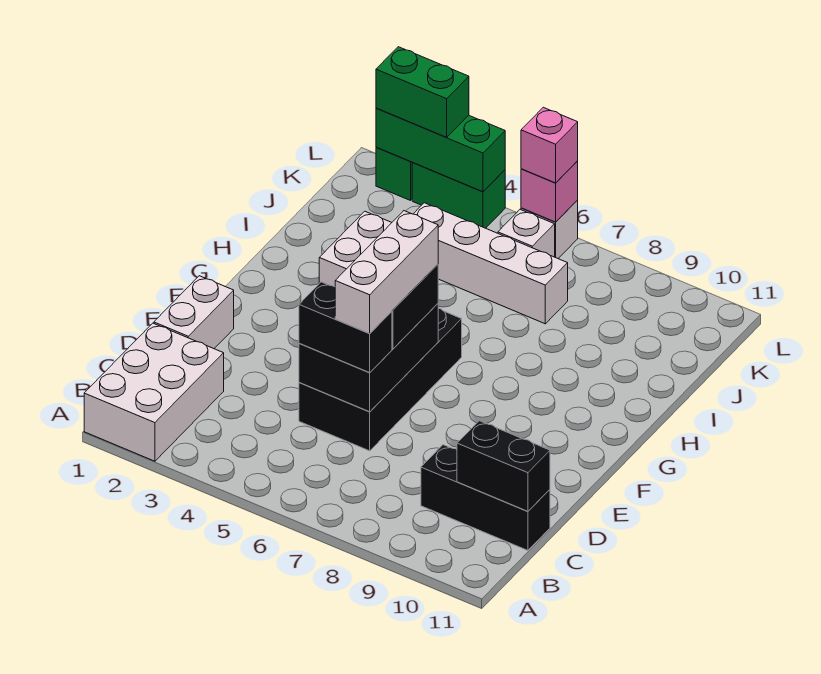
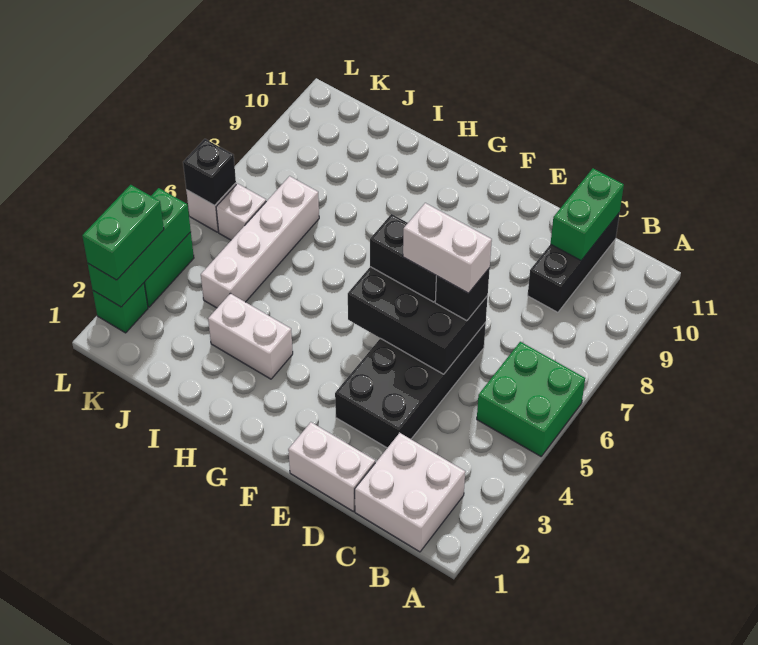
white brick A1:C2 level 1 -> white brick B1:C2 level 1
none -> green brick A5:B6 level 1
black brick C10:C11 level 2 -> green brick C10:C11 level 2
black brick D5:G6 level 1 -> black brick D3:E6 level 1
black brick D5:D6 level 3 -> black brick D6 level 3
white brick D6:F6 level 4 -> white brick D6:E6 level 4
pink brick L6 level 2 -> black brick L6 level 2
pink brick L6 level 3 -> none

